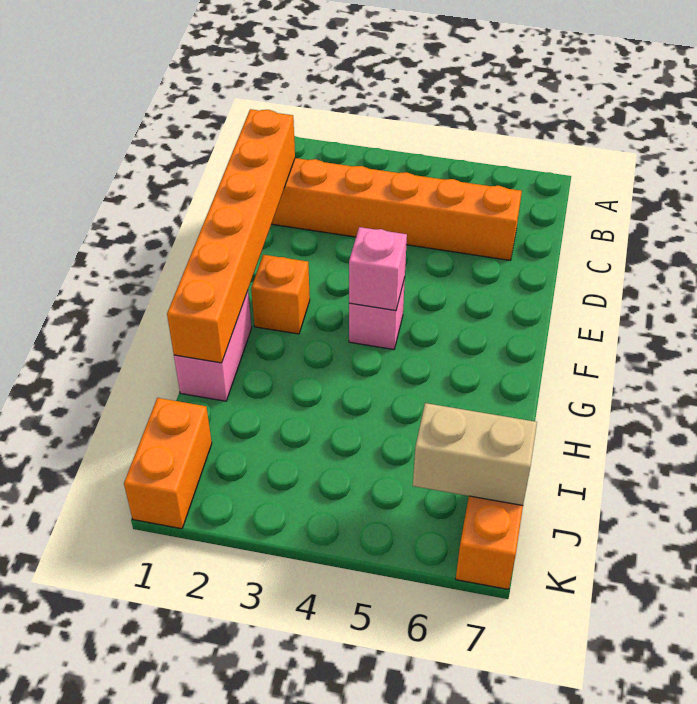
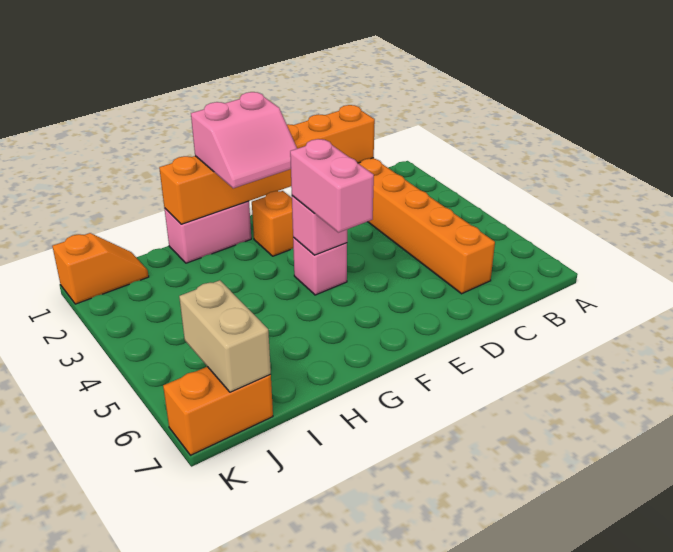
none -> pink slope F1:G2 level 3 top 1
none -> pink brick F4:F5 level 3
orange brick J1:K1 level 1 -> orange slope J1:K1 level 1 top K

